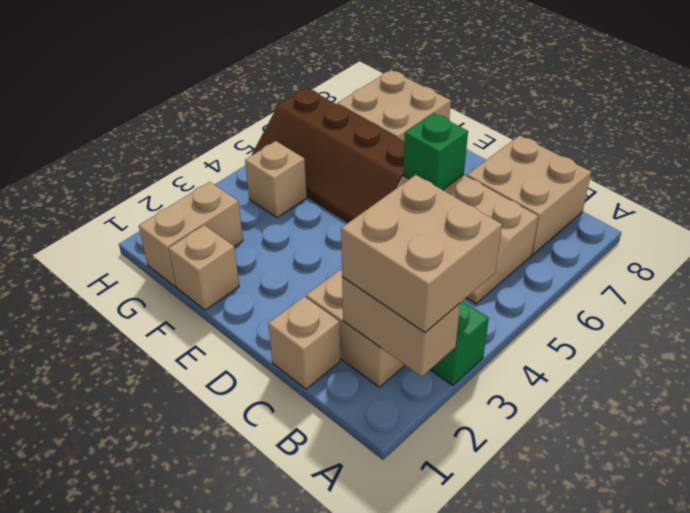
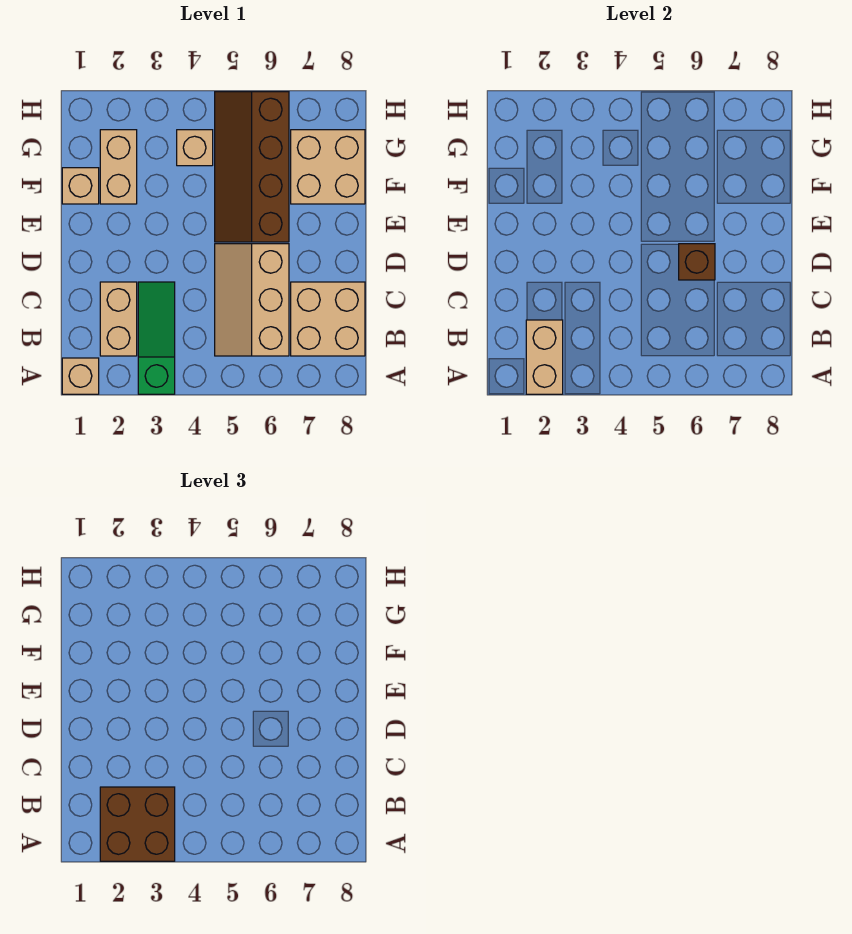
tan brick A2:B3 level 3 -> brown brick A2:B3 level 3
tan brick C1 level 1 -> tan brick A1 level 1
green brick D6 level 2 -> brown brick D6 level 2
tan brick G1:G2 level 1 -> tan brick F2:G2 level 1

